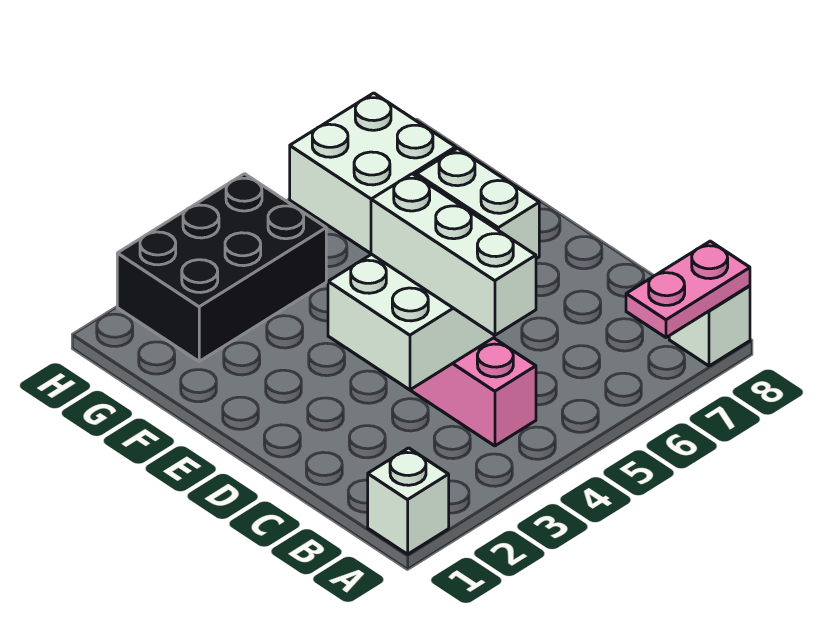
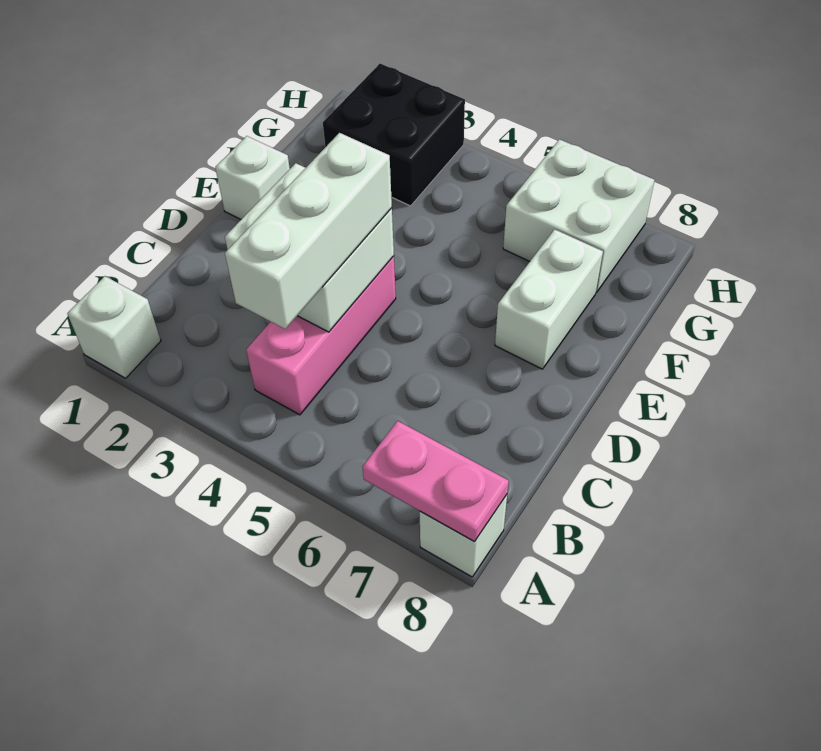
none -> white brick E1 level 1
black brick G2:H4 level 1 -> black brick G2:H3 level 1

